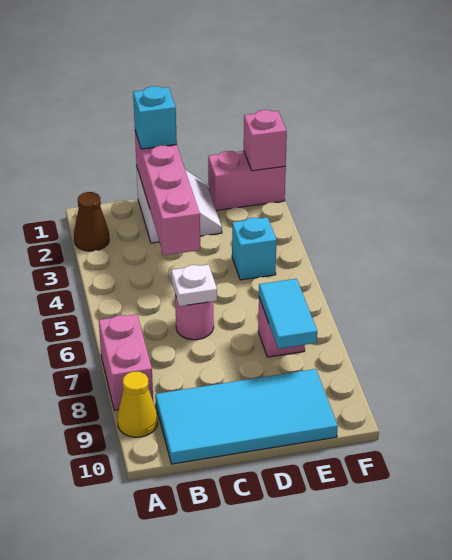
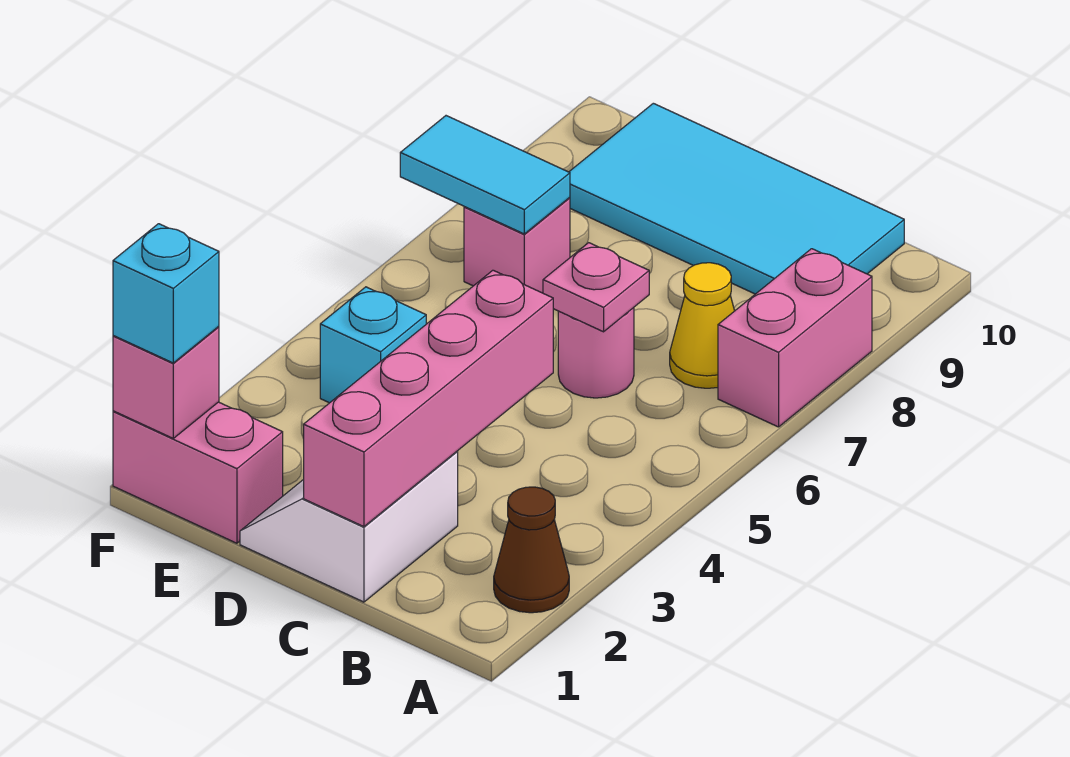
yellow cone A9 level 1 -> yellow cone B7 level 1
cyan brick C1 level 3 -> cyan brick F1 level 3
white plate C6 level 2 -> pink plate C6 level 2
cyan tile E7:E8 level 2 -> cyan tile E7:F7 level 2

